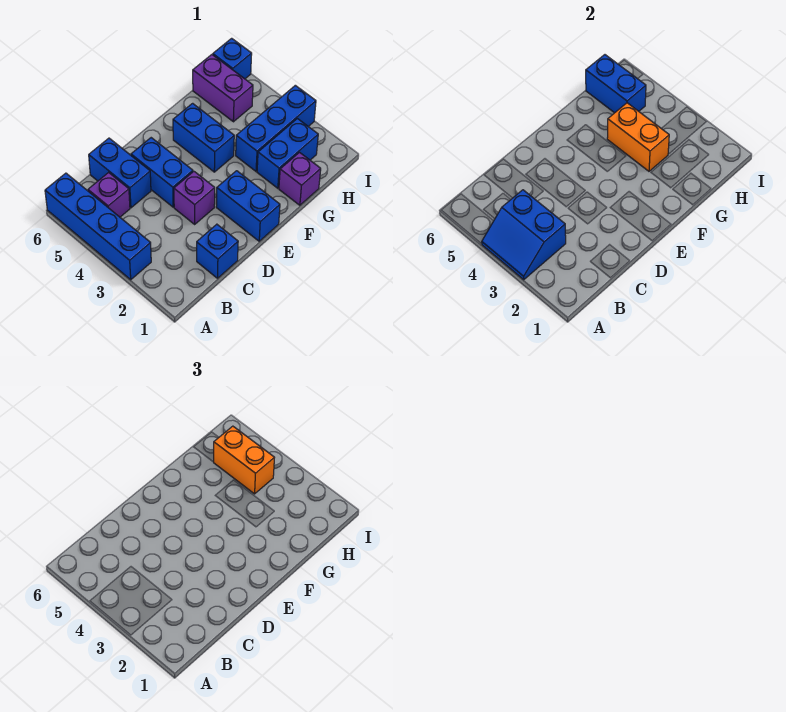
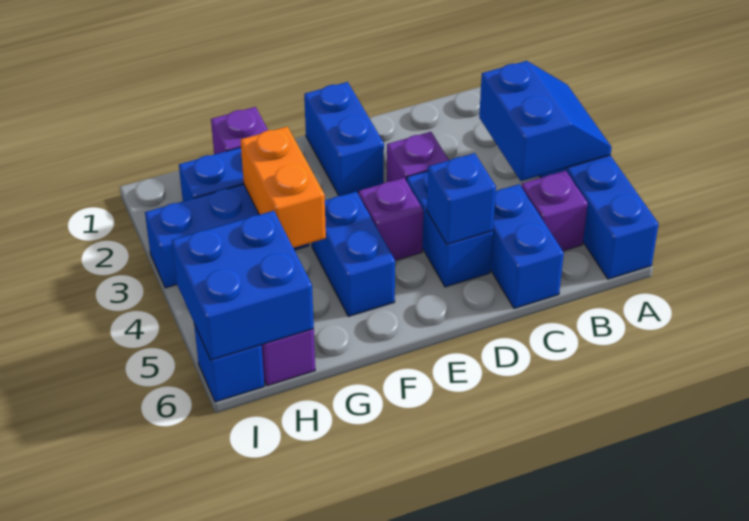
blue brick C1 level 1 -> blue brick D5 level 2
none -> purple brick E4 level 1
orange brick H4:H5 level 3 -> none
blue brick H5:H6 level 2 -> blue brick H5:I6 level 2

